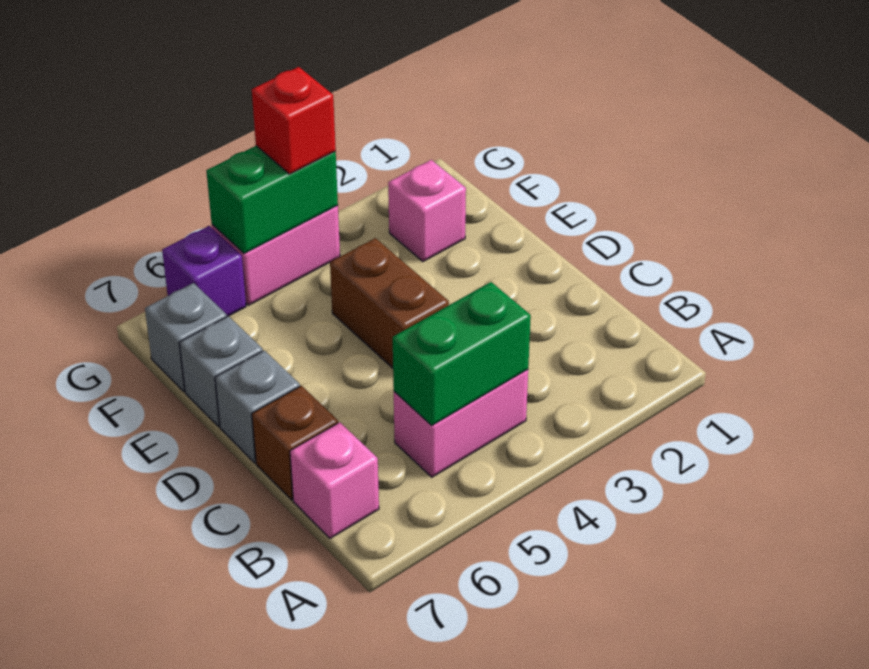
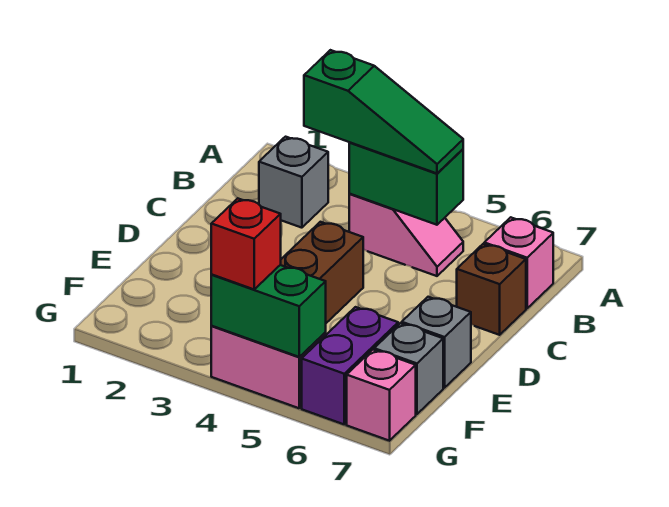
none -> green slope B3:B5 level 3 top 3
pink brick B4:B5 level 1 -> pink slope B4:B5 level 1 top 4
grey brick D7 level 1 -> grey brick B2 level 1
pink brick F2 level 1 -> pink brick G7 level 1
purple brick G6 level 1 -> purple brick F6:G6 level 1

